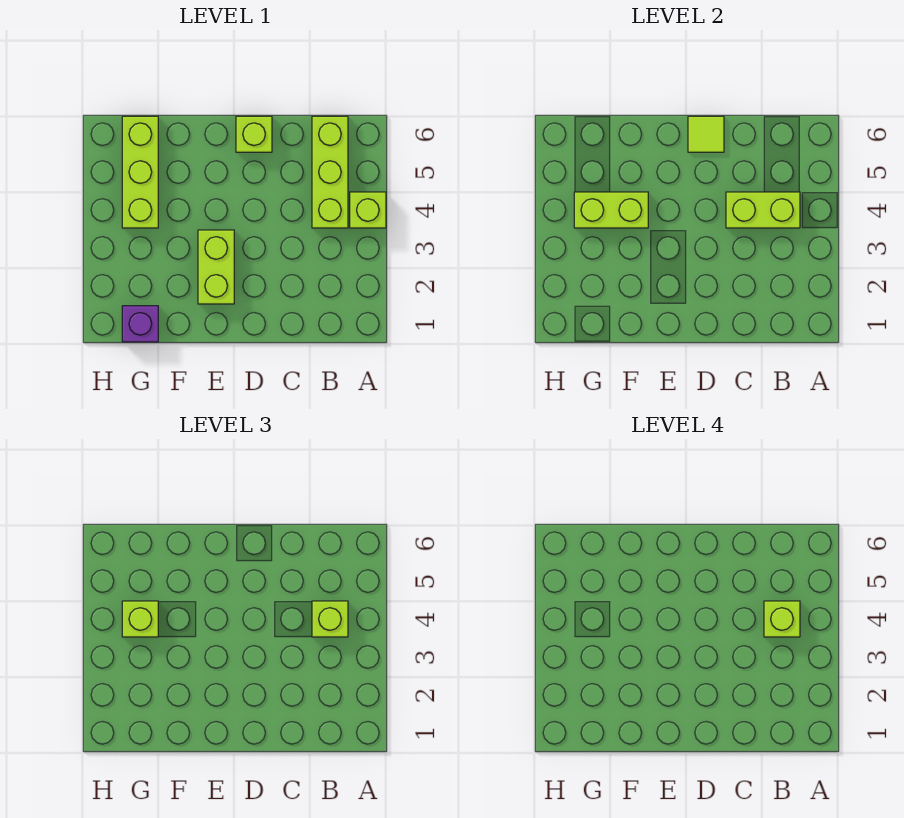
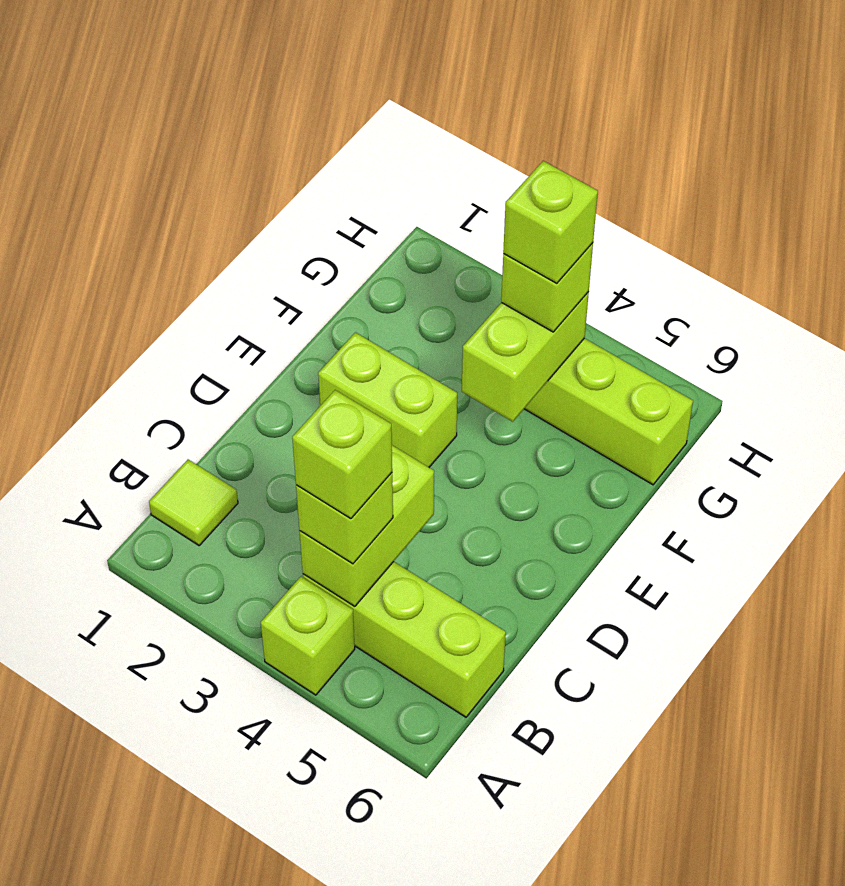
lime brick D6 level 1 -> lime brick G4 level 4
lime tile D6 level 2 -> lime tile B1 level 1
purple brick G1 level 1 -> none

